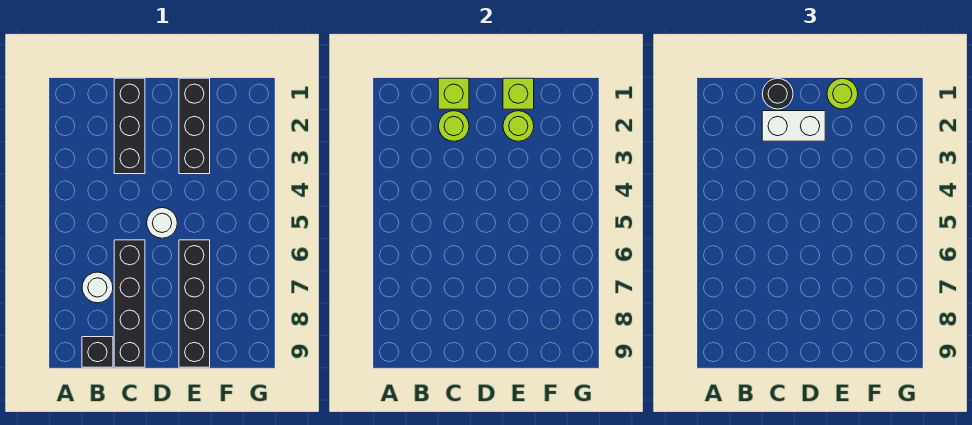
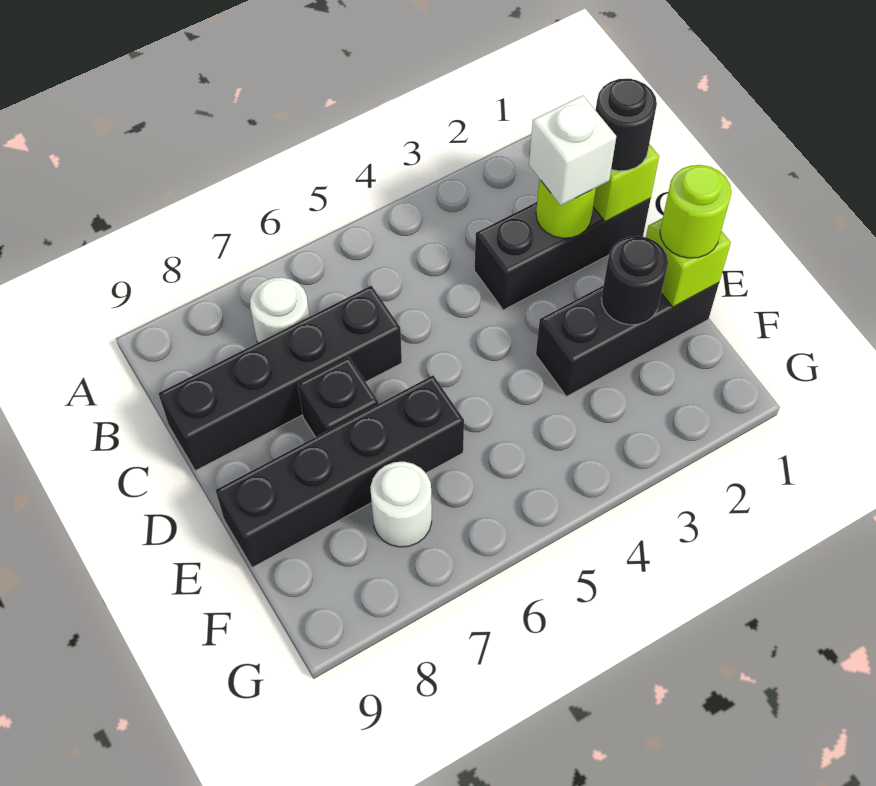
black brick B9 level 1 -> black brick D7 level 1
white brick C2:D2 level 3 -> white brick C2 level 3
white round brick D5 level 1 -> white round brick F7 level 1
lime round brick E2 level 2 -> black round brick E2 level 2

